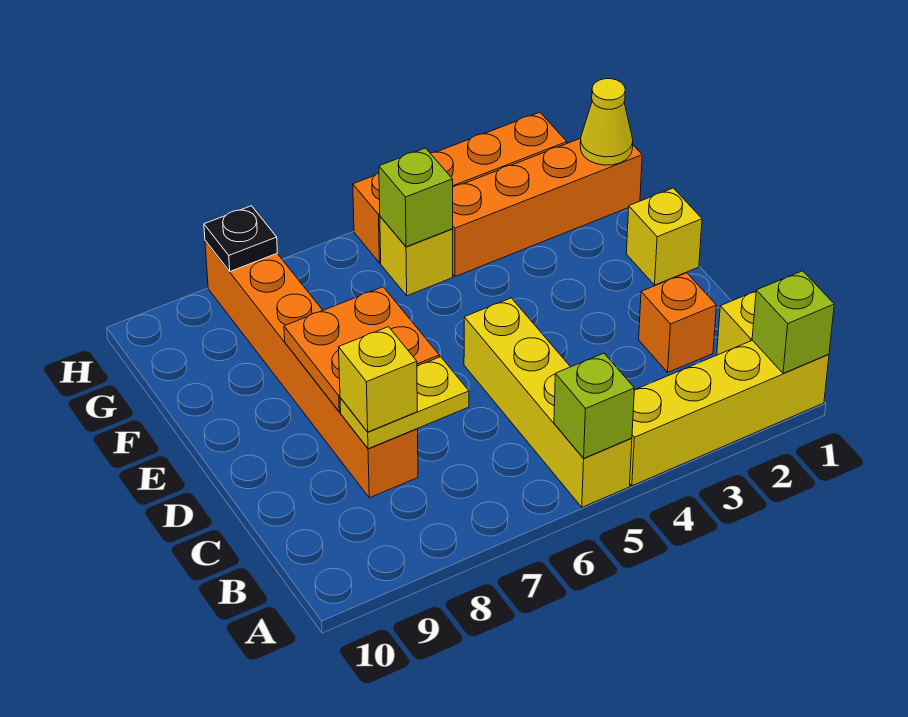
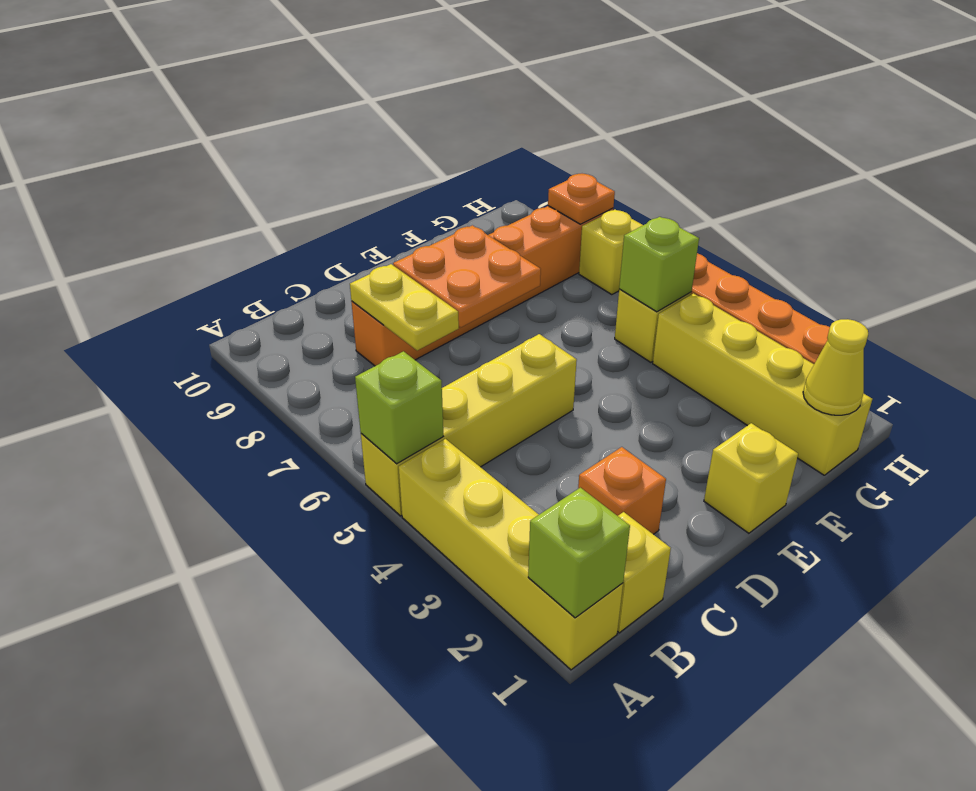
yellow brick C8 level 3 -> yellow brick H7 level 1
orange brick G1:G4 level 1 -> yellow brick G1:G4 level 1
black plate H8 level 2 -> orange plate H8 level 2

